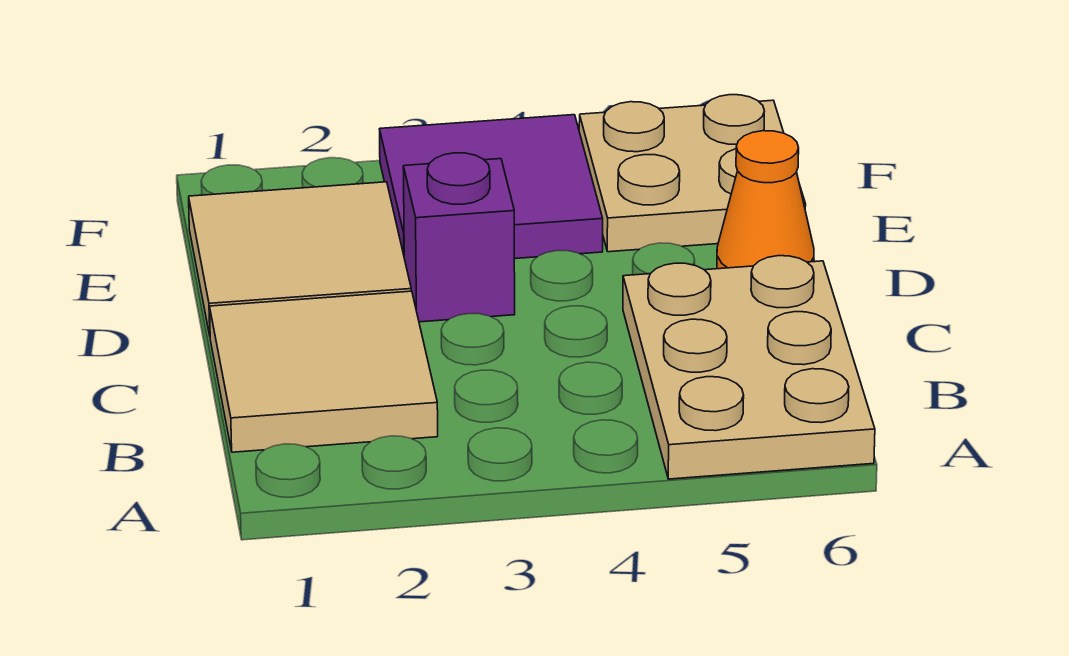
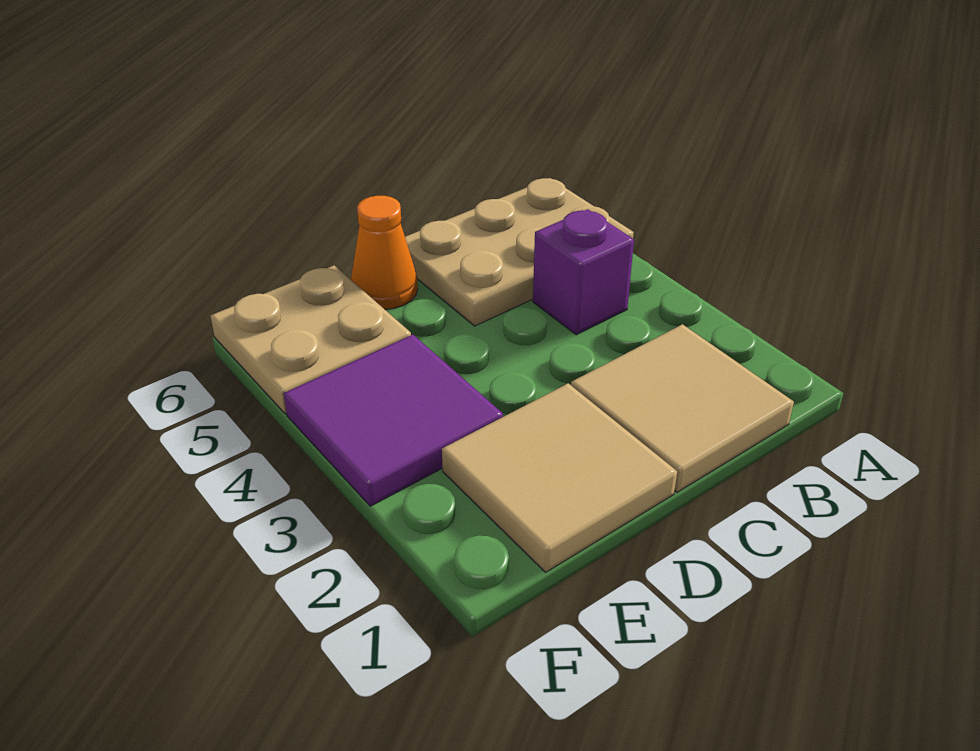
purple brick D3 level 1 -> purple brick B4 level 1

